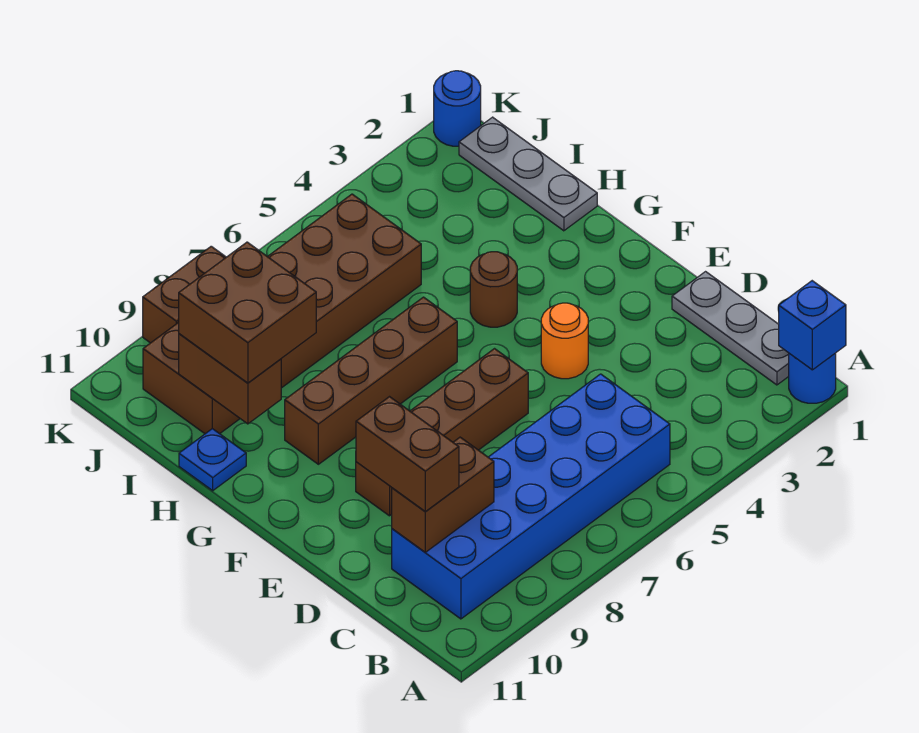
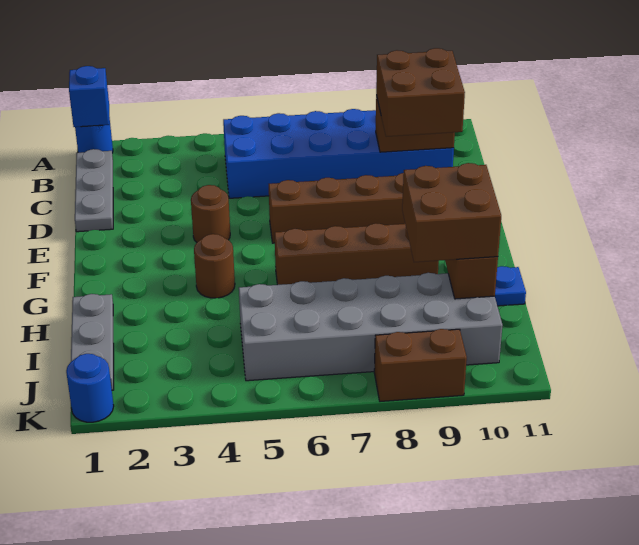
brown brick C10:D10 level 3 -> brown brick C9:D10 level 3
orange round brick E4 level 1 -> brown round brick E4 level 1
brown brick I5:J10 level 1 -> grey brick I5:J10 level 1

